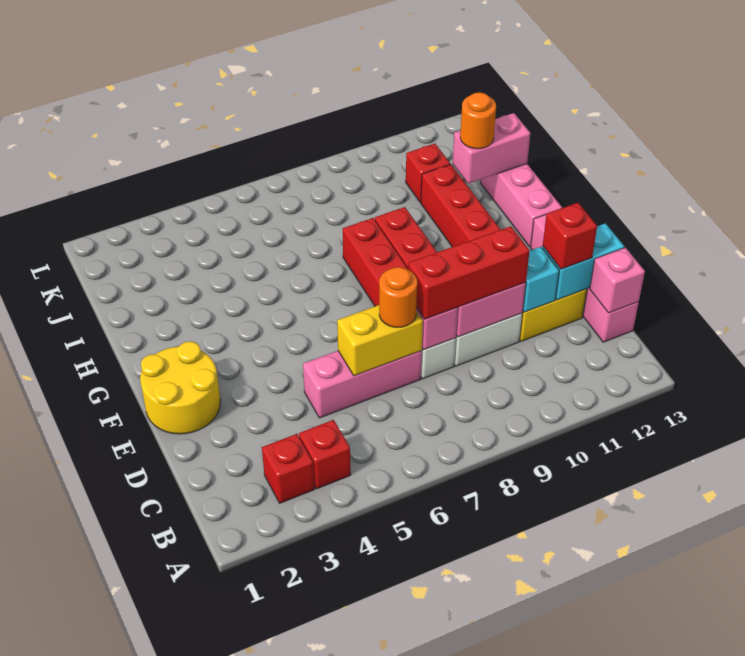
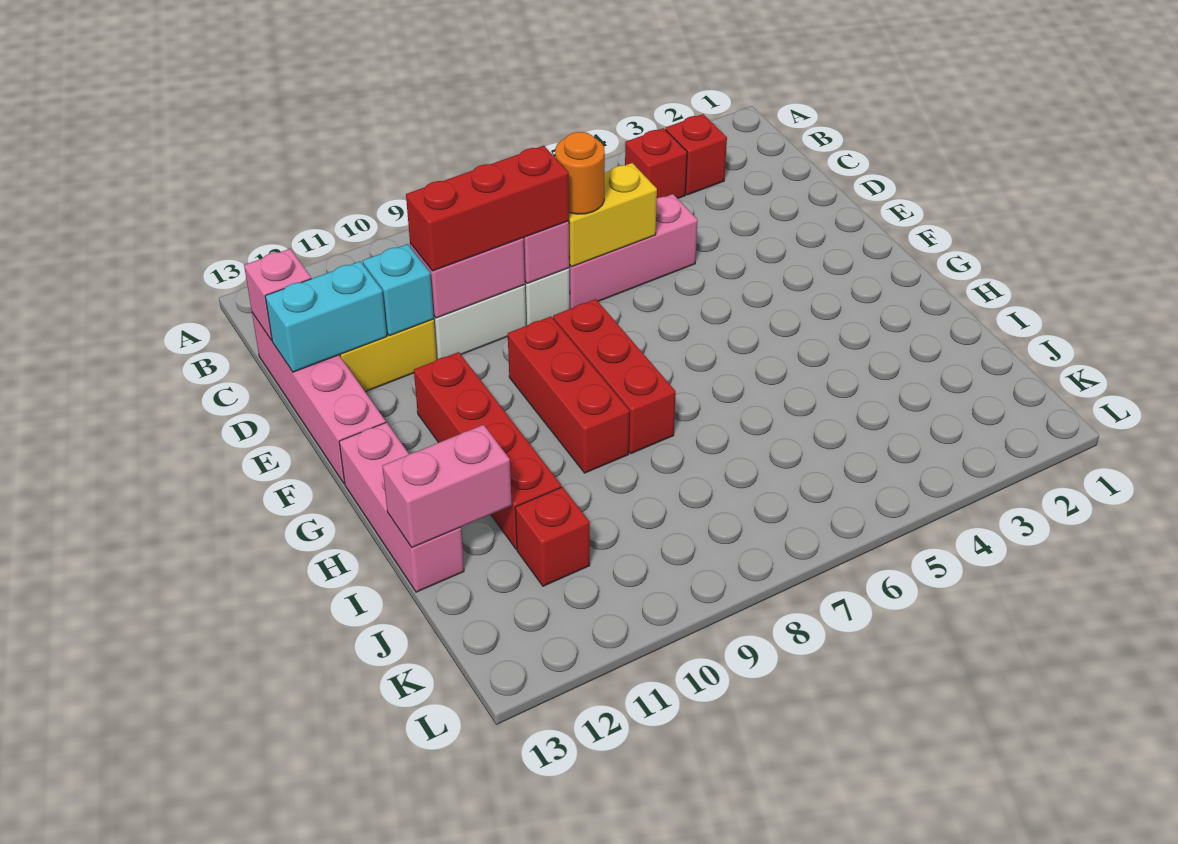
red brick D12 level 3 -> none
yellow round brick E1:F2 level 1 -> none
orange round brick I12 level 3 -> none

